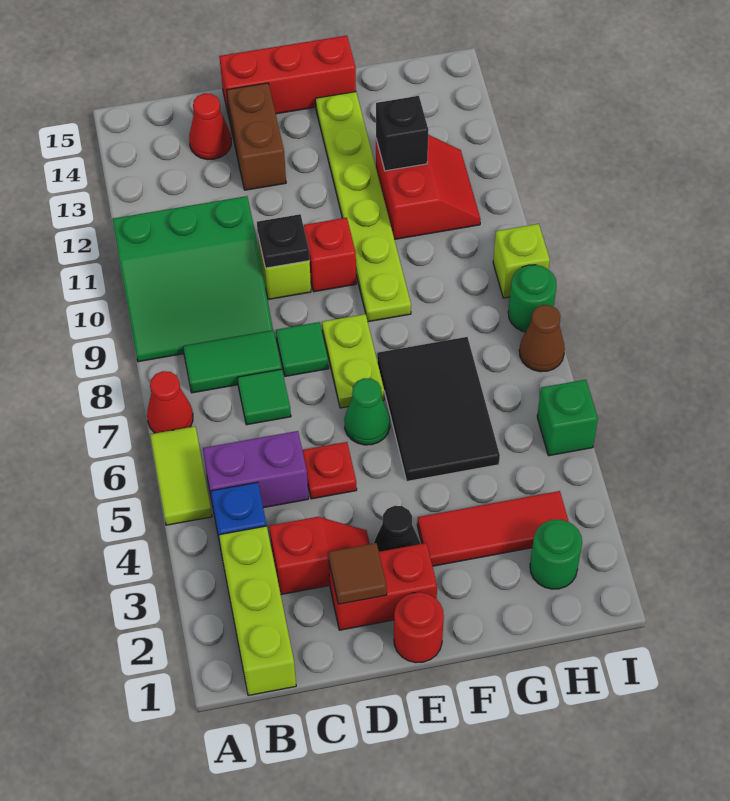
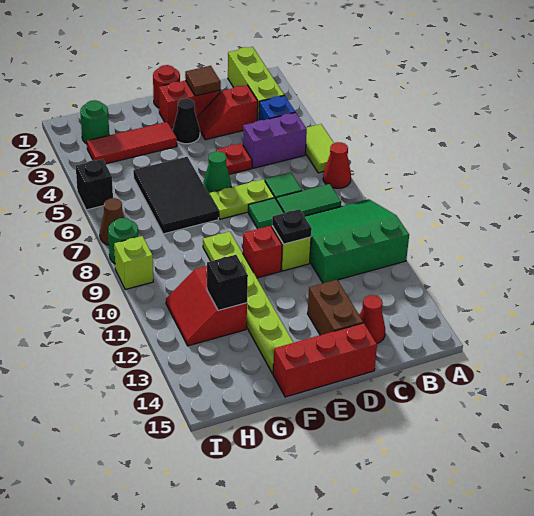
lime plate E7:E8 level 1 -> lime plate D7:E7 level 1
green brick I5 level 1 -> black brick I5 level 1

